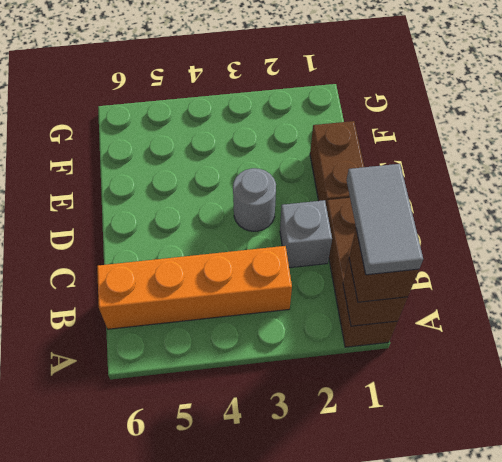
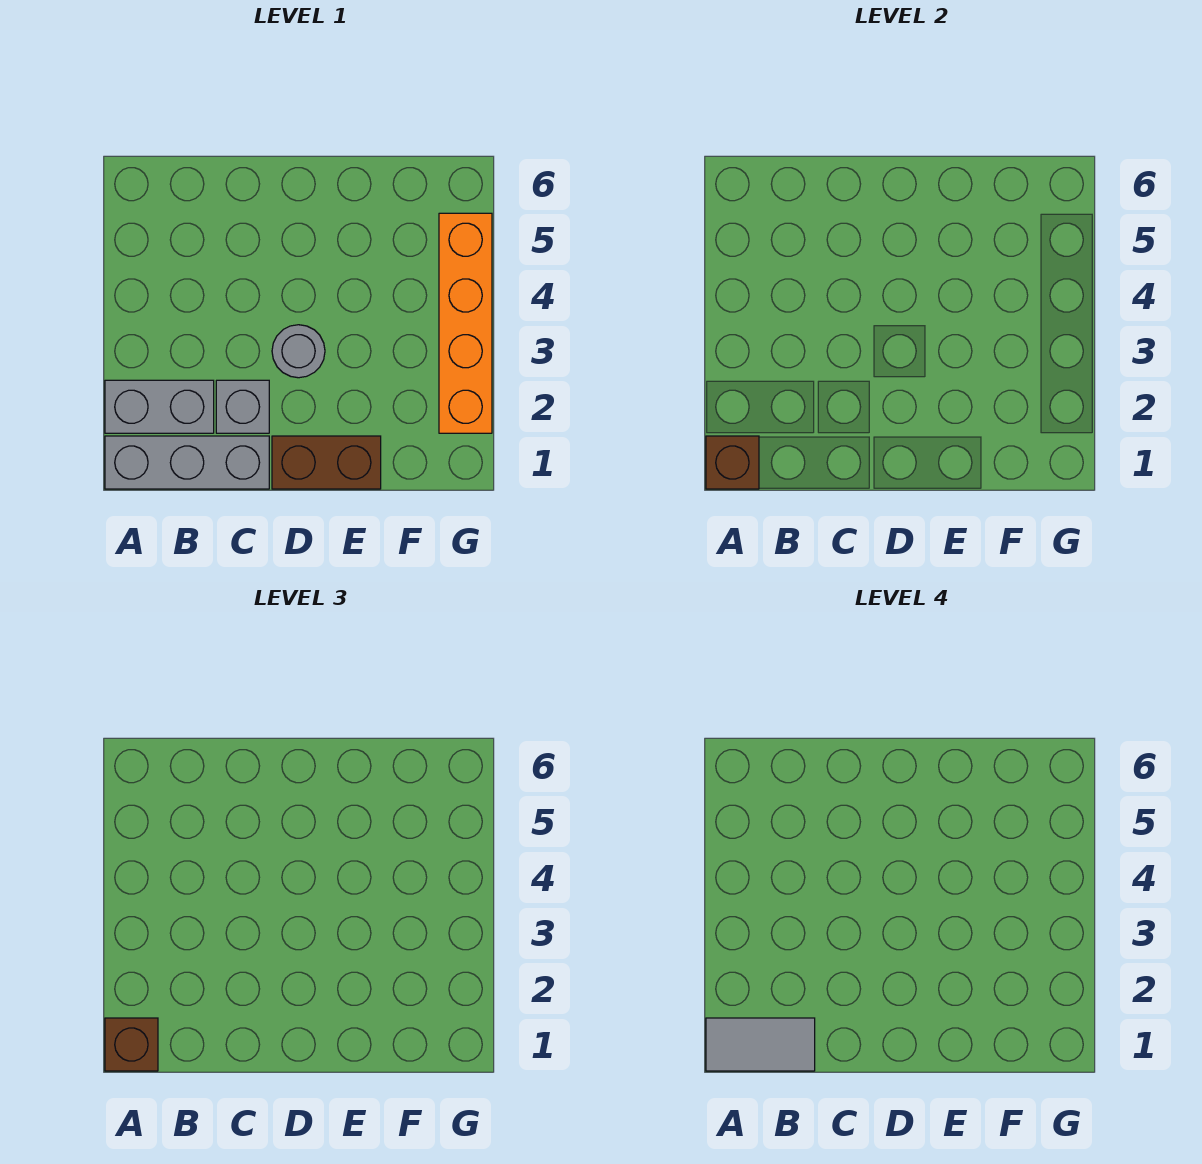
brown brick A1:C1 level 1 -> grey brick A1:C1 level 1
none -> grey brick A2:B2 level 1
orange brick B3:B6 level 1 -> orange brick G2:G5 level 1

